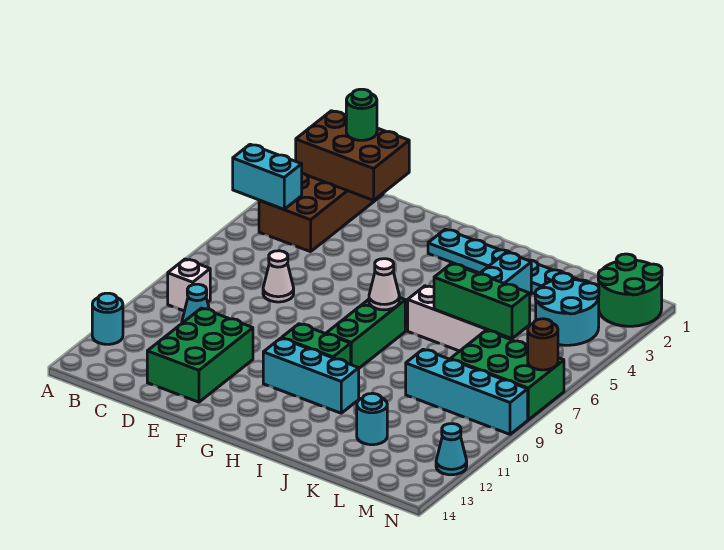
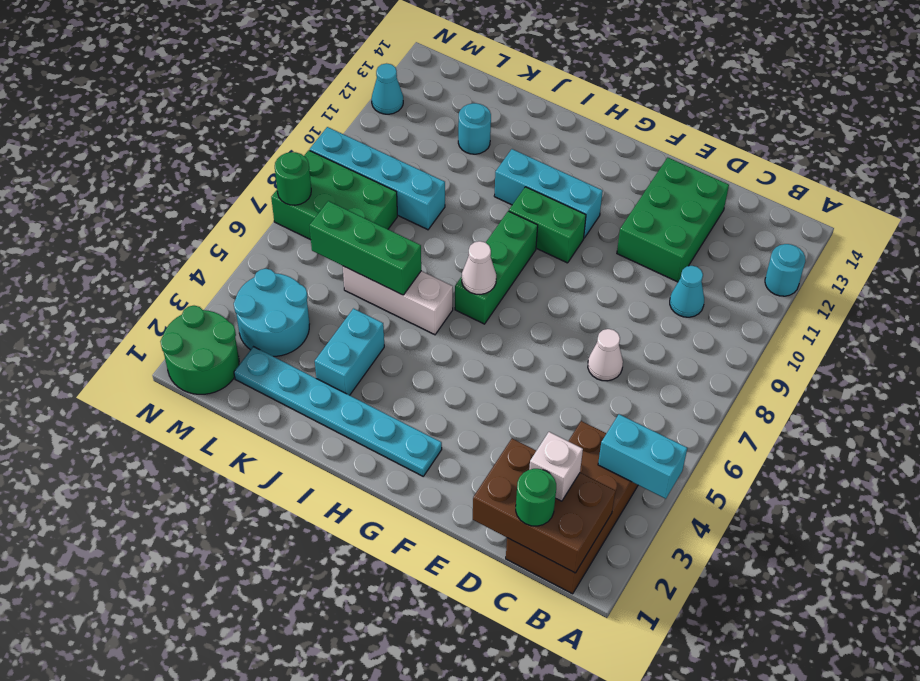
white brick B9 level 1 -> white brick C2 level 3
brown round brick N7 level 2 -> green round brick N7 level 2

